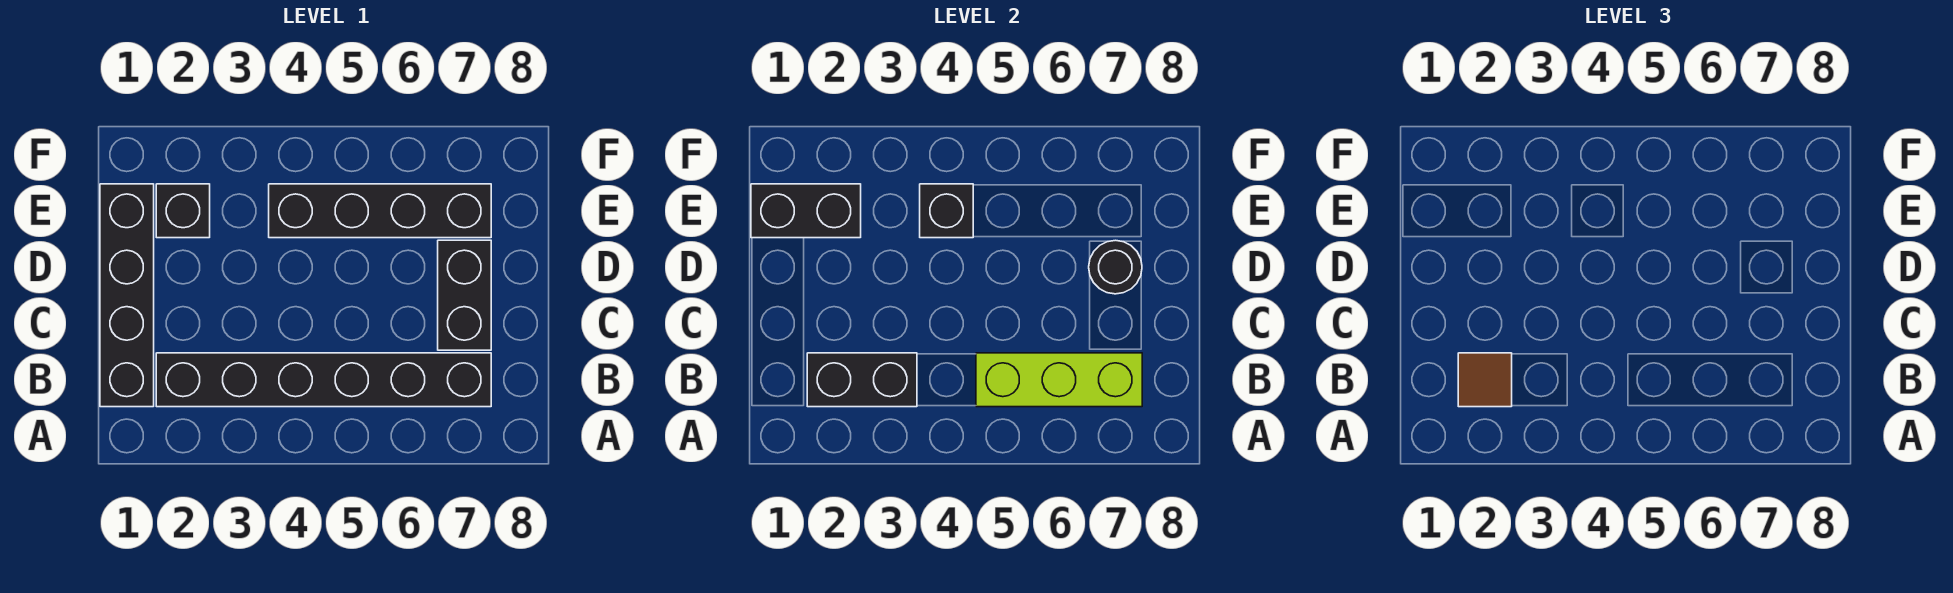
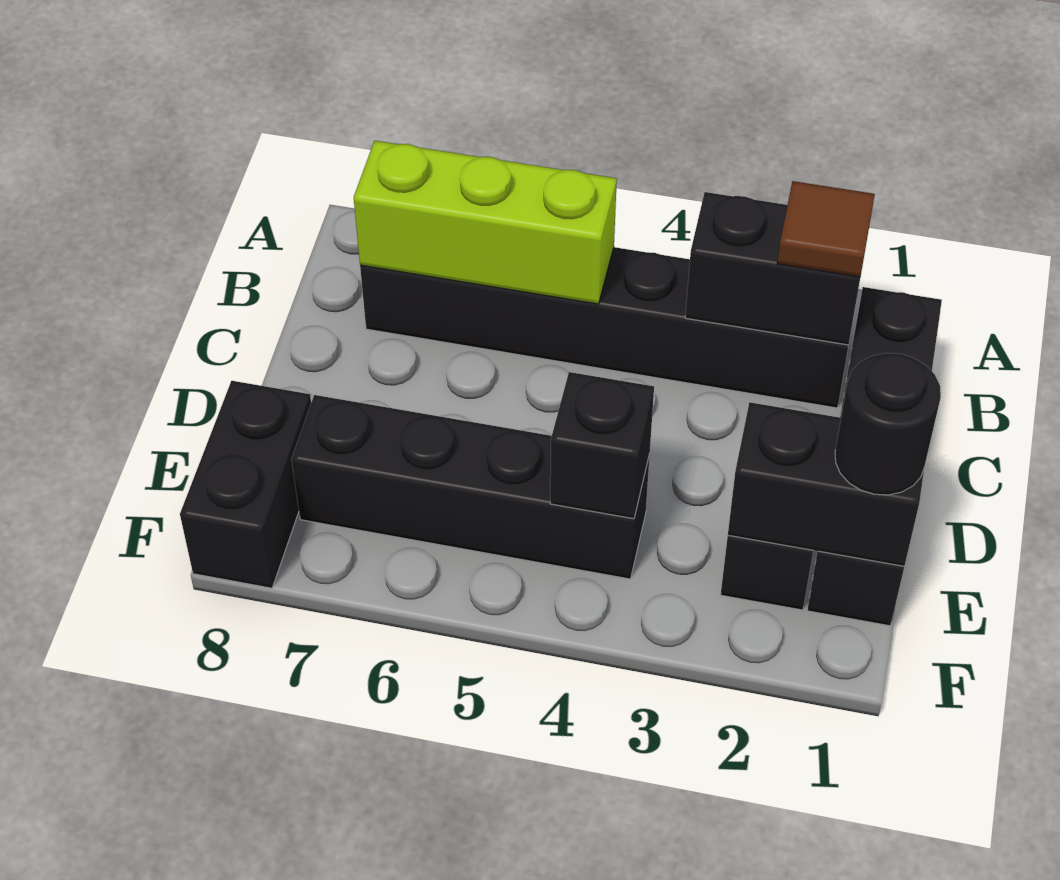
black brick C7:D7 level 1 -> black brick E8:F8 level 1
black round brick D7 level 2 -> black round brick E1 level 3

